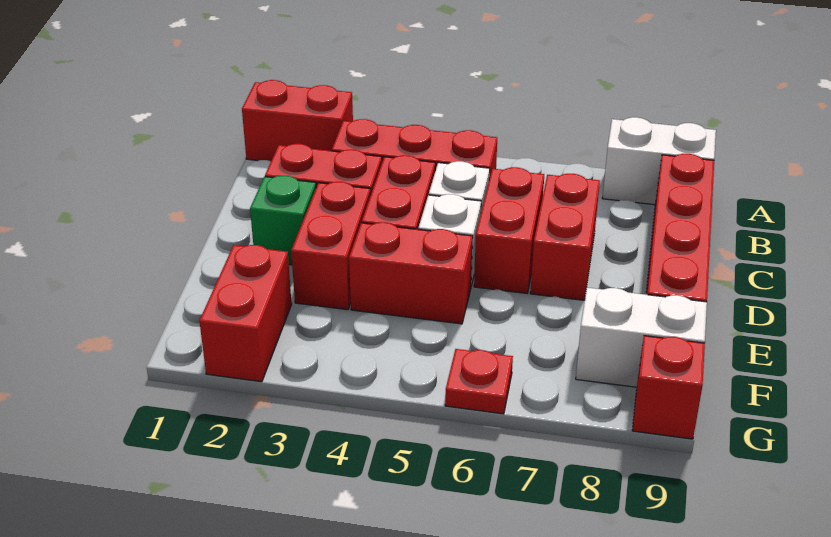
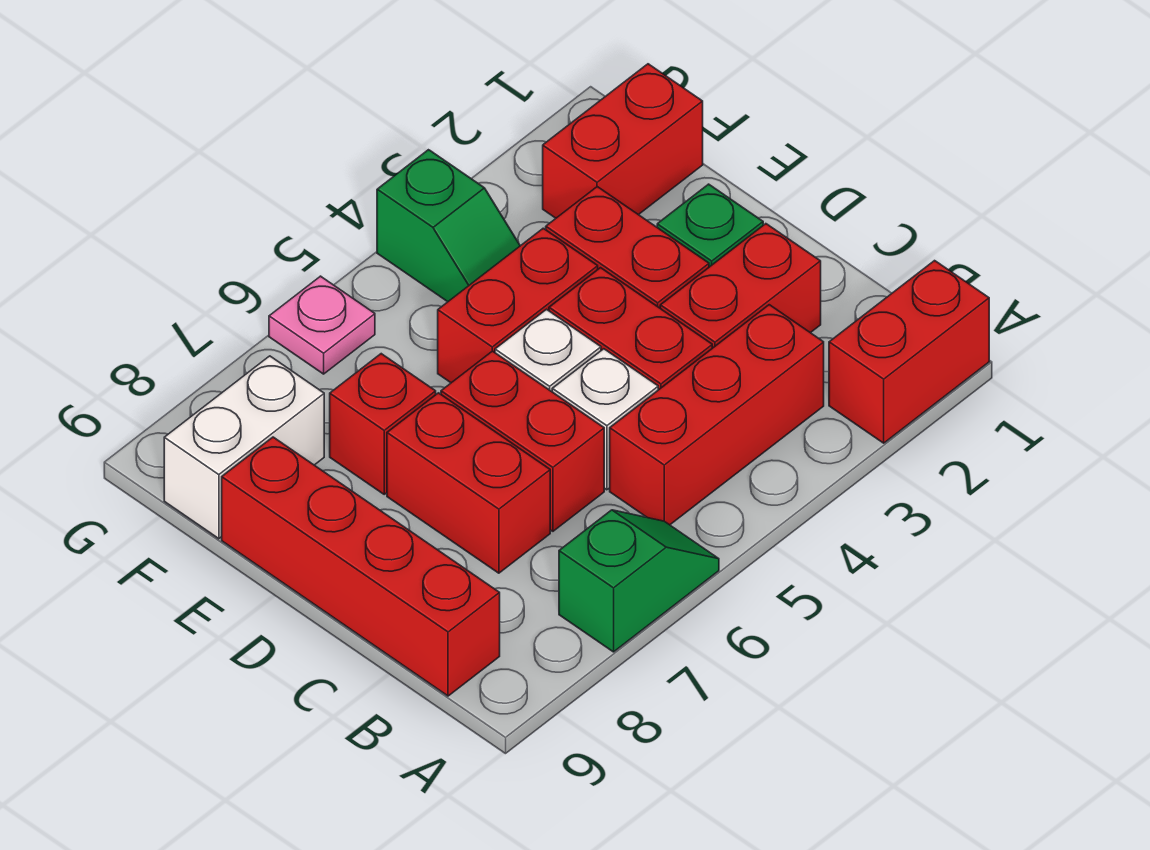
none -> green slope A6:A7 level 1 top 7
white brick A8:A9 level 1 -> none
red brick F2:G2 level 1 -> red brick F1:F2 level 1
none -> green slope F4:G4 level 1 top G
red plate G6 level 1 -> pink plate G6 level 1
red brick G9 level 1 -> red brick E7 level 1

